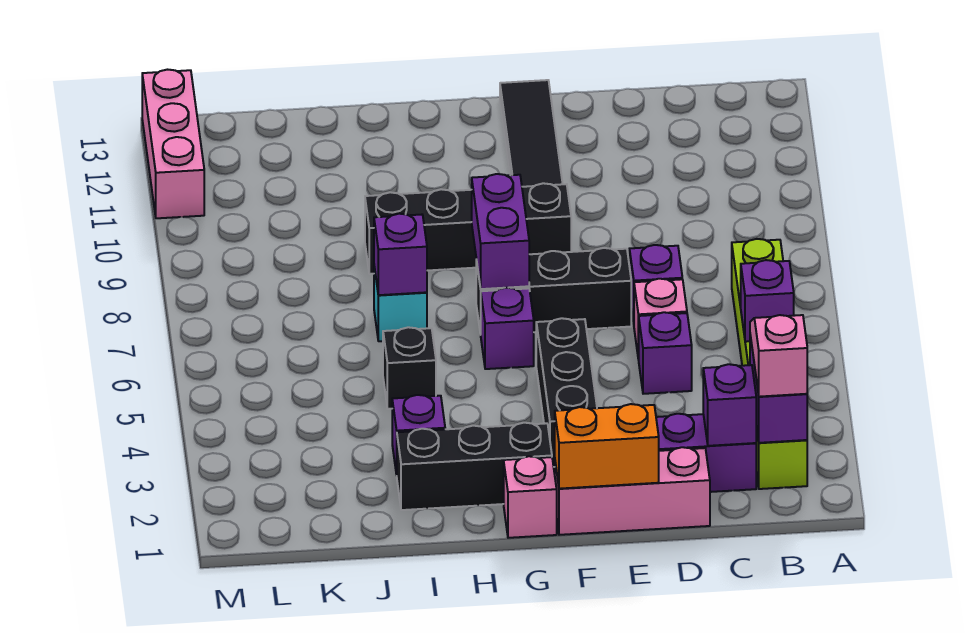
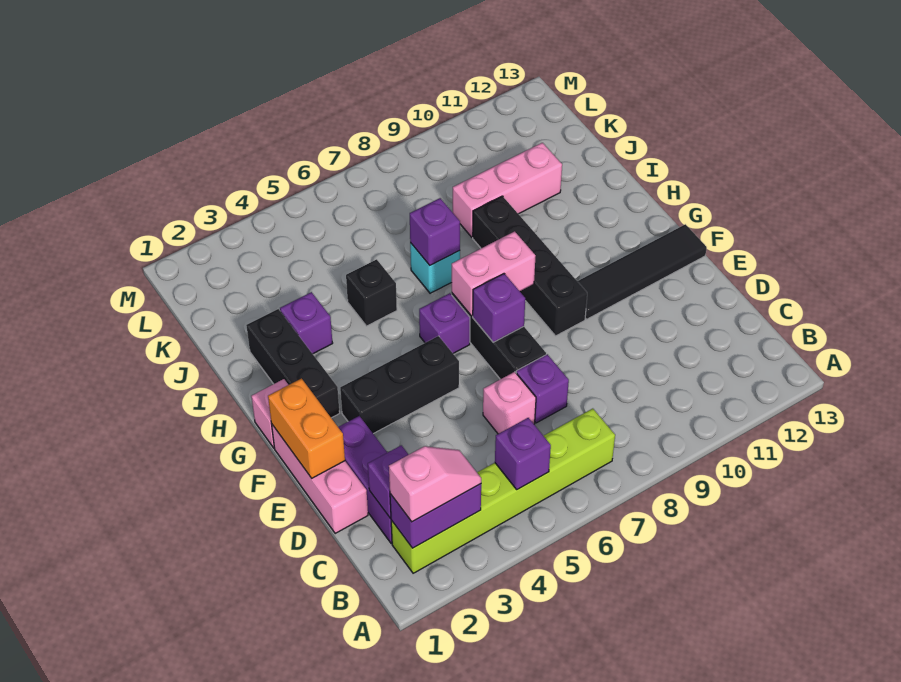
purple brick D5 level 1 -> purple brick F7 level 2
purple brick G7:G8 level 2 -> pink brick G7:G8 level 2
pink brick M11:M13 level 1 -> pink brick J9:J11 level 1

